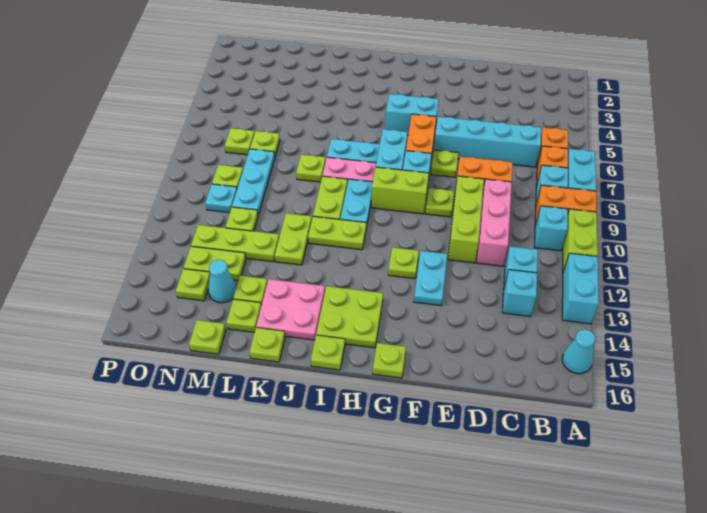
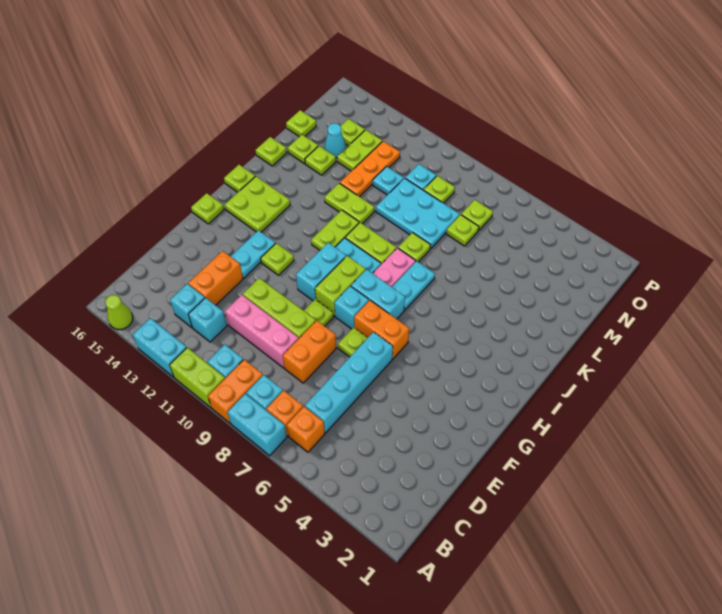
cyan cone A15 level 1 -> lime cone A15 level 1
none -> orange brick D13:E13 level 1
cyan plate F12:F13 level 1 -> cyan plate F13:G13 level 1
cyan brick G5:H5 level 1 -> cyan brick G10:H10 level 1
pink plate J14:K15 level 1 -> none
lime plate L12:N12 level 1 -> orange plate L12:N12 level 1
cyan plate M8:M10 level 1 -> cyan plate L8:M10 level 1
lime plate M11 level 1 -> cyan plate M11 level 1

